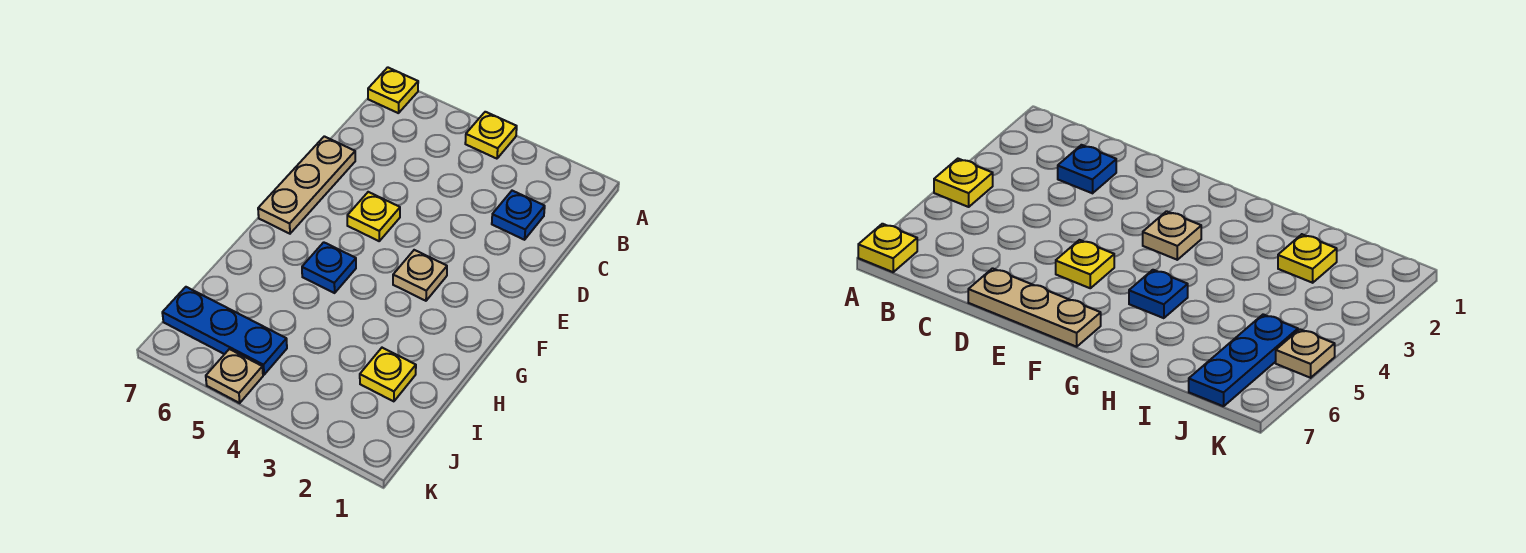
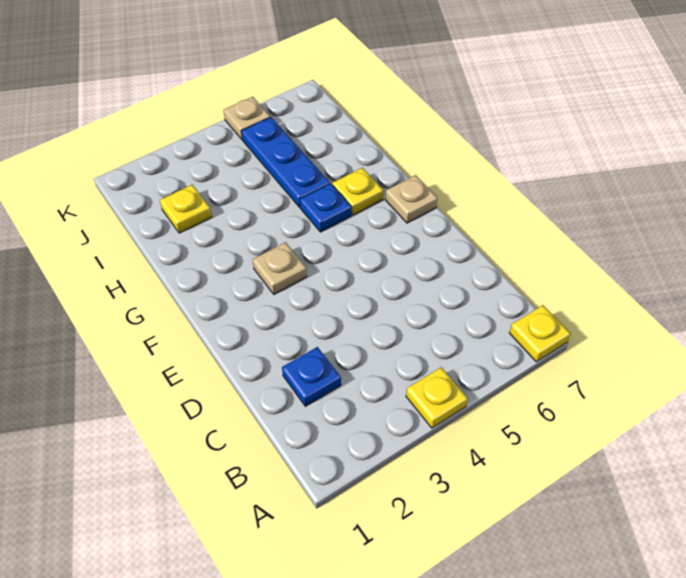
tan plate D7:F7 level 1 -> tan plate F7 level 1
yellow plate E5 level 1 -> yellow plate G6 level 1
blue plate J5:J7 level 1 -> blue plate H5:J5 level 1

